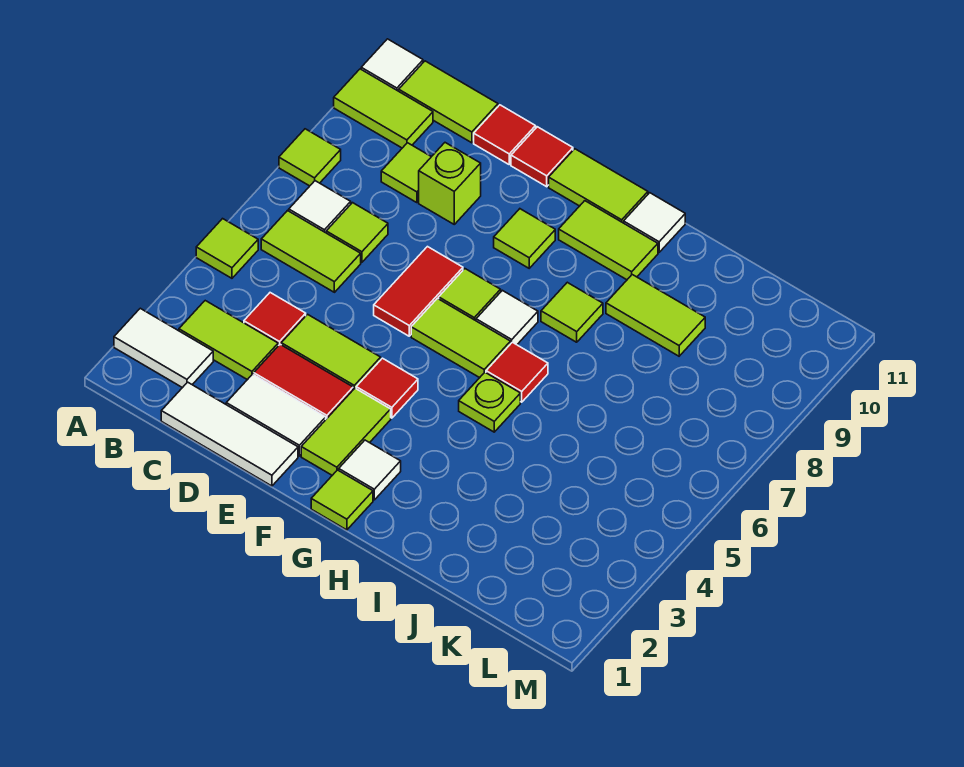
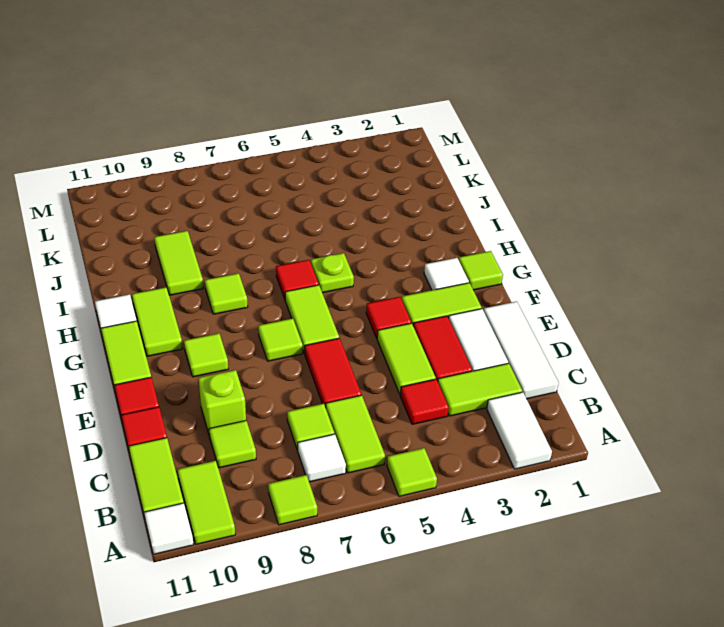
lime tile B3:C3 level 1 -> lime tile C2:C3 level 1
red tile E6:E7 level 1 -> red tile D6:E6 level 1
white tile G7 level 1 -> none

